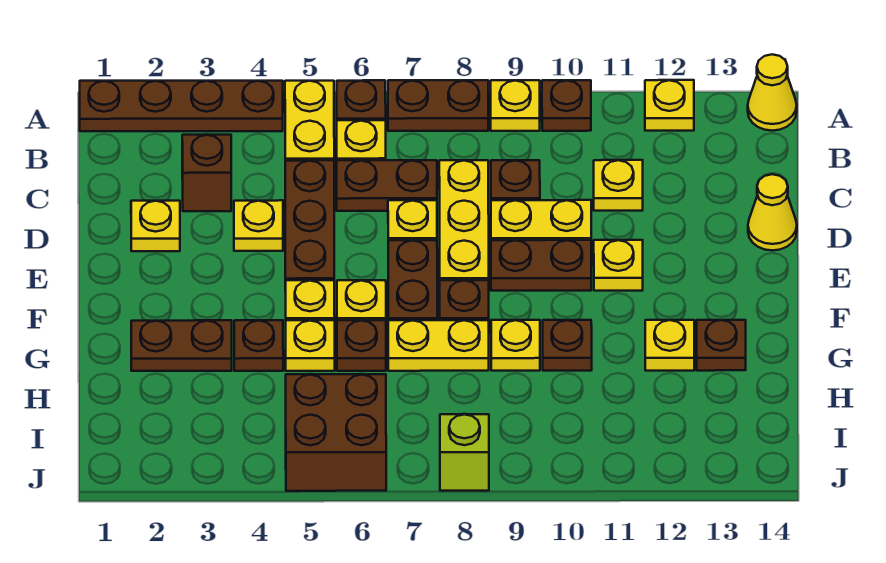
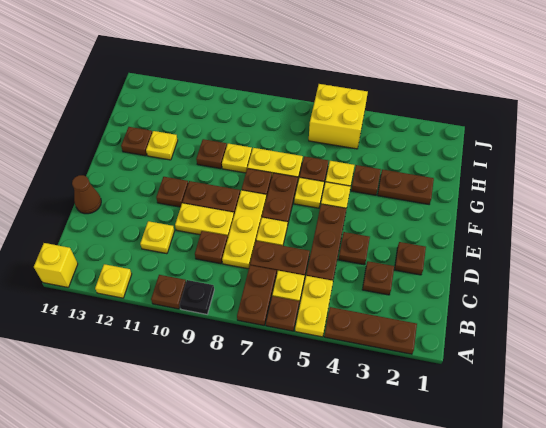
brown plate A1:A4 level 1 -> brown plate A2:A4 level 1
brown plate A7:A8 level 1 -> brown plate A7:B7 level 1
yellow plate A9 level 1 -> black plate A9 level 1
yellow cone A14 level 1 -> yellow brick A14 level 1
brown brick C3 level 1 -> brown plate C3 level 1
yellow plate D2 level 1 -> brown plate D2 level 1
yellow plate D4 level 1 -> brown plate D4 level 1
yellow cone D14 level 1 -> brown cone D14 level 1
yellow plate E11 level 1 -> brown plate E11 level 1
brown brick I5:J6 level 1 -> yellow brick I5:J6 level 1
lime brick J8 level 1 -> none

